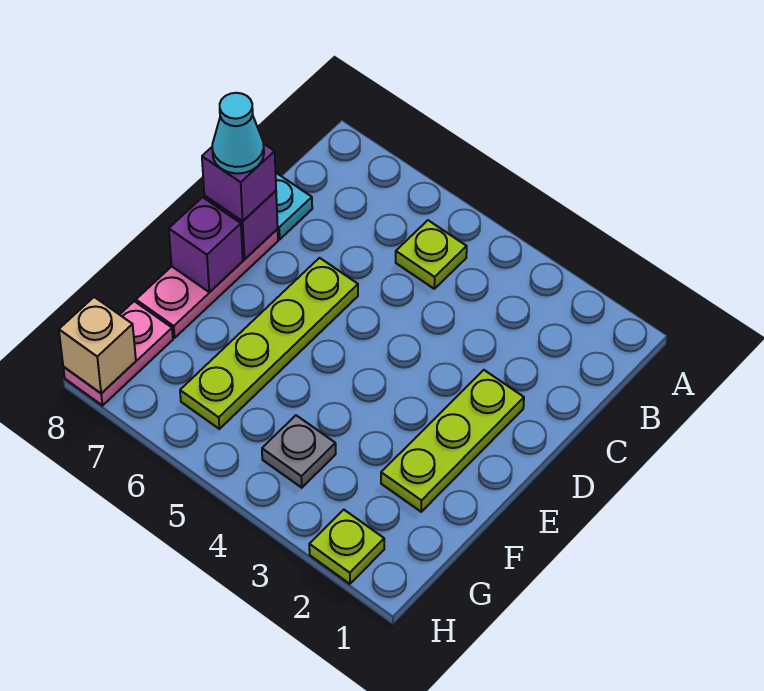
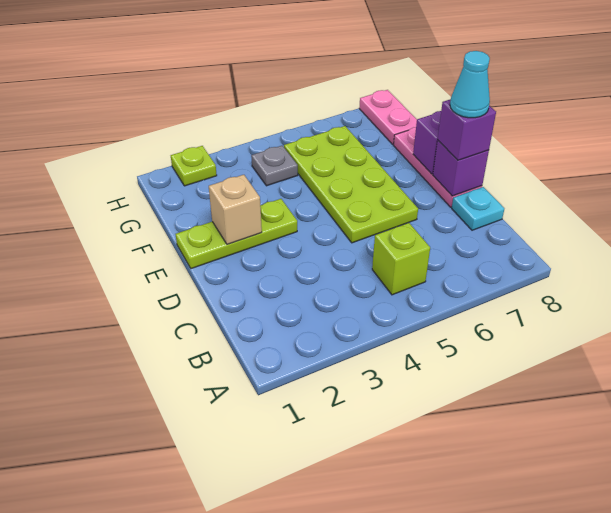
lime plate B5 level 1 -> lime brick B5 level 1
lime plate D2:F2 level 1 -> lime plate E1:E3 level 1
lime plate D6:G6 level 1 -> lime plate D5:G6 level 1
tan brick H8 level 2 -> tan brick E2 level 2

